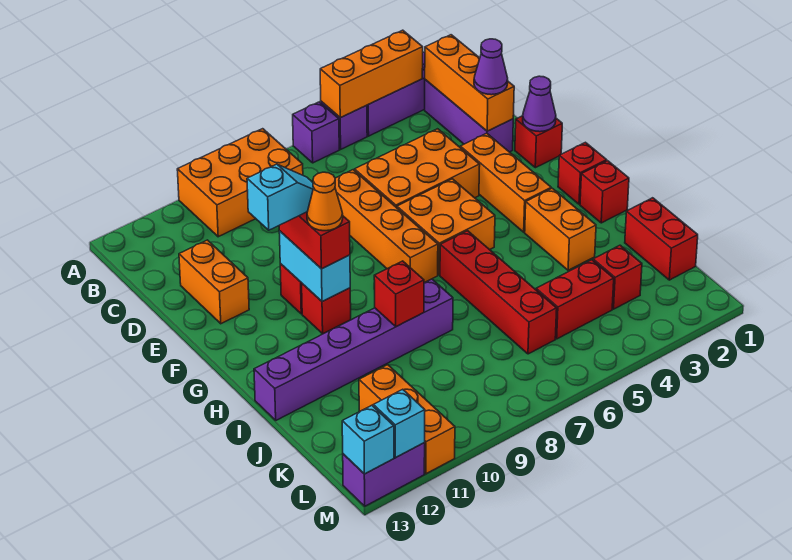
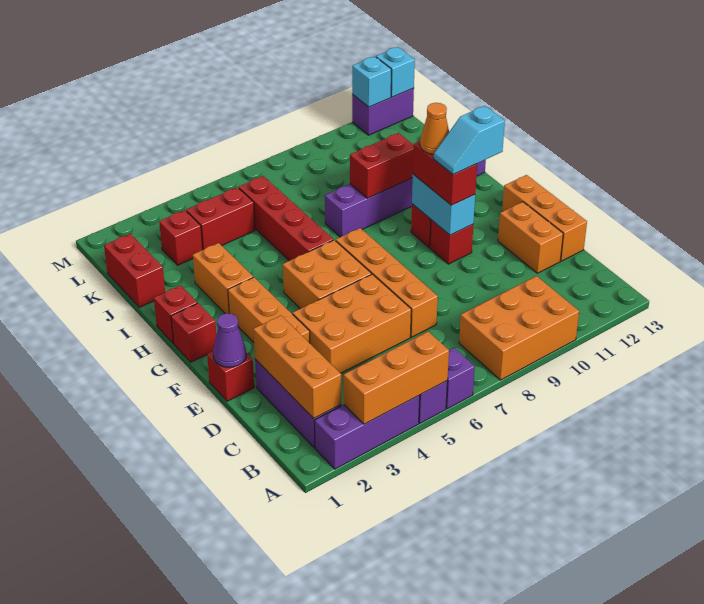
purple cone D2 level 3 -> none
red brick I9 level 2 -> red brick I9:I10 level 2
orange brick K11:M11 level 1 -> orange brick D13:F13 level 1

